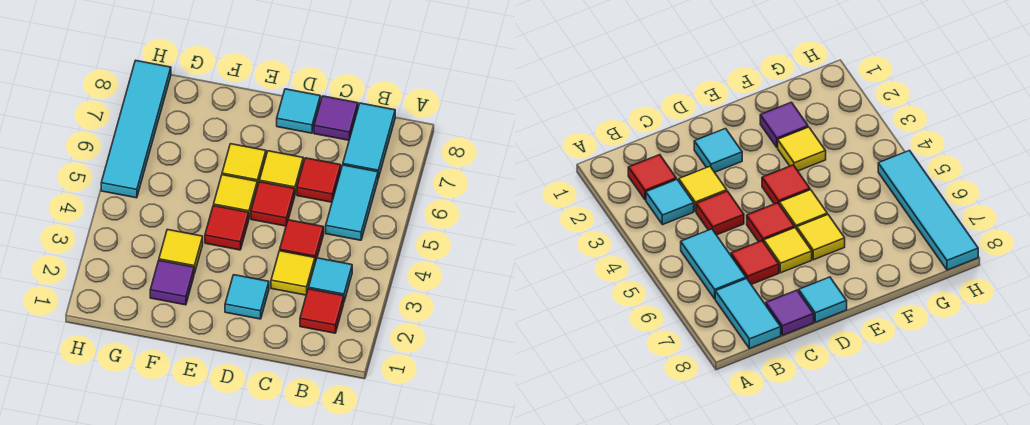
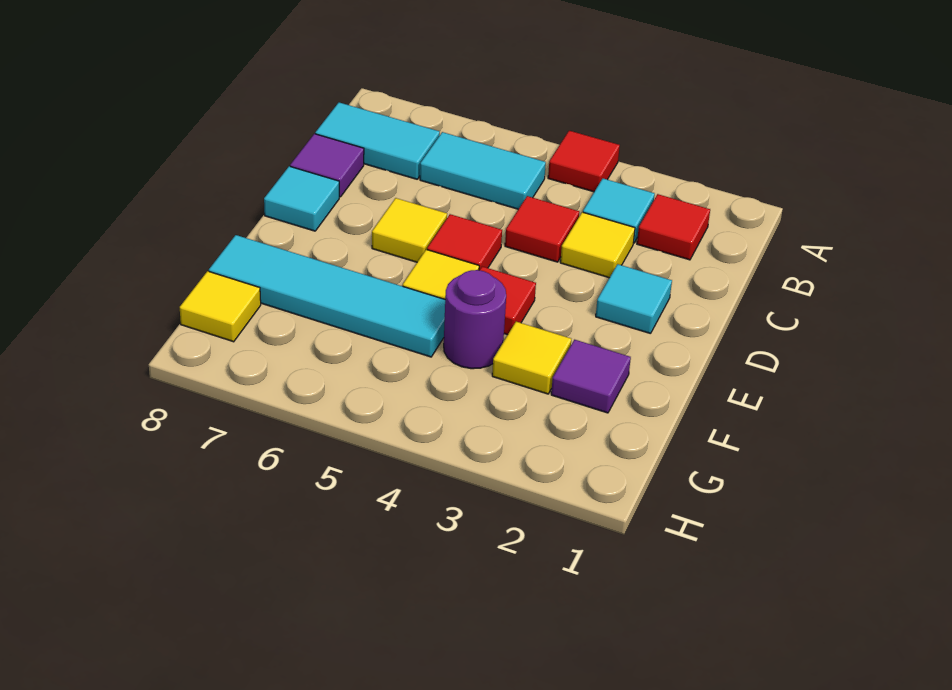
red tile C6 level 1 -> red tile A4 level 1
yellow tile E6 level 1 -> yellow tile G8 level 1
none -> purple round brick F4 level 1
cyan tile H5:H8 level 1 -> cyan tile F5:F8 level 1

